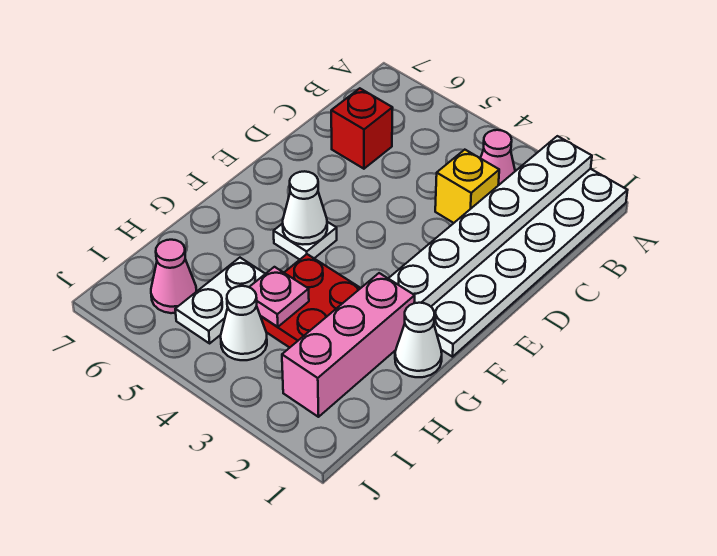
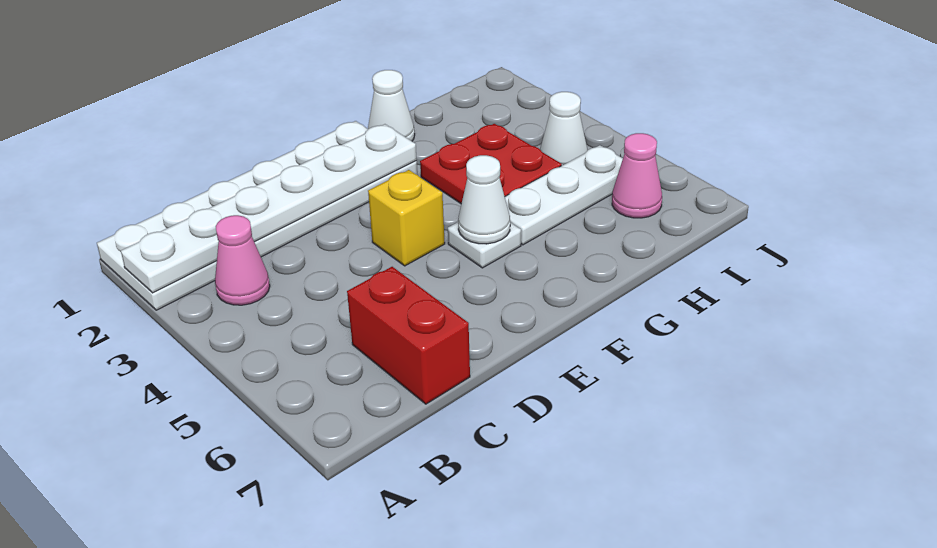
yellow brick C3 level 1 -> yellow brick E4 level 1
red brick C6 level 1 -> red brick C6:C7 level 1
pink brick G2:I2 level 1 -> none
pink plate H4 level 2 -> none
white plate H5:I5 level 1 -> white plate G5:I5 level 1

